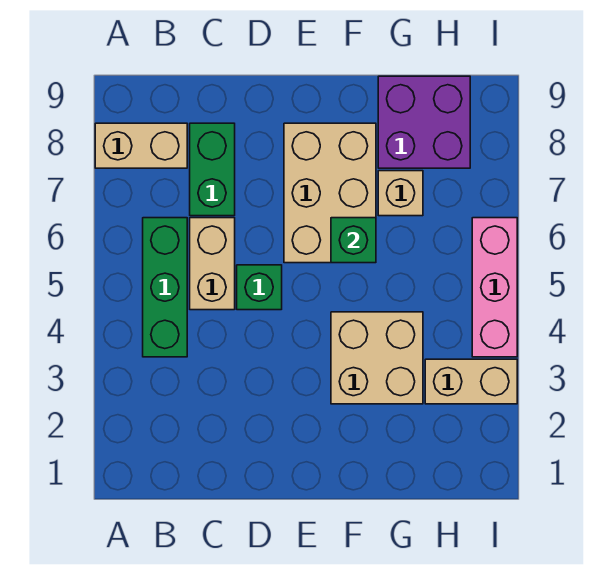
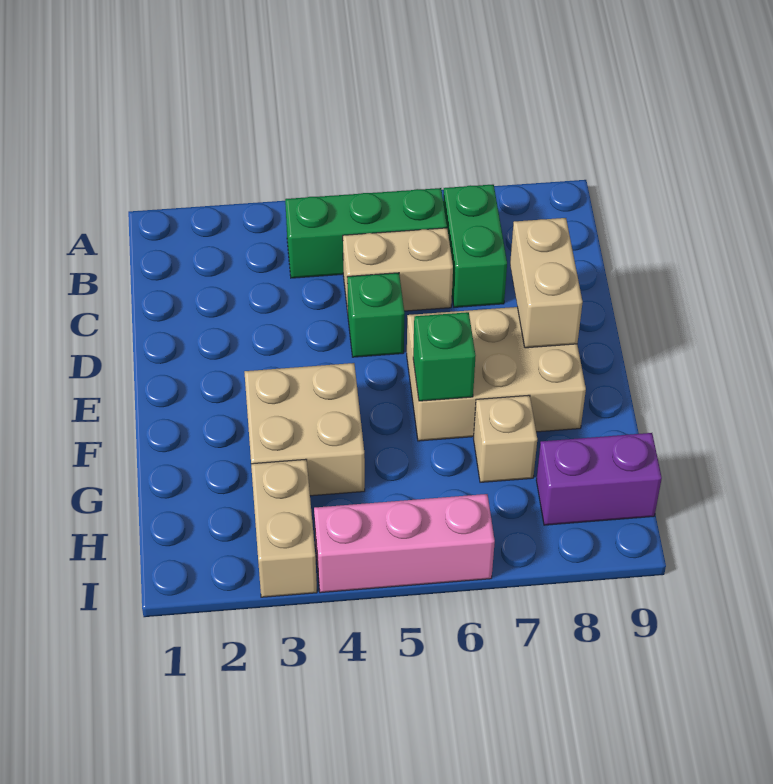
tan brick A8:B8 level 1 -> tan brick D8:E8 level 2
green brick C7:C8 level 1 -> green brick B7:C7 level 1
purple brick G8:H9 level 1 -> purple brick H8:H9 level 1

